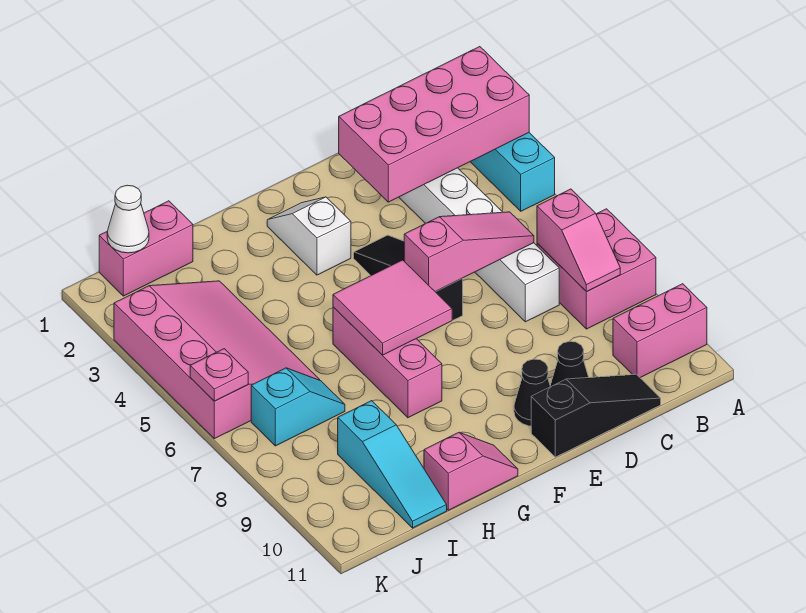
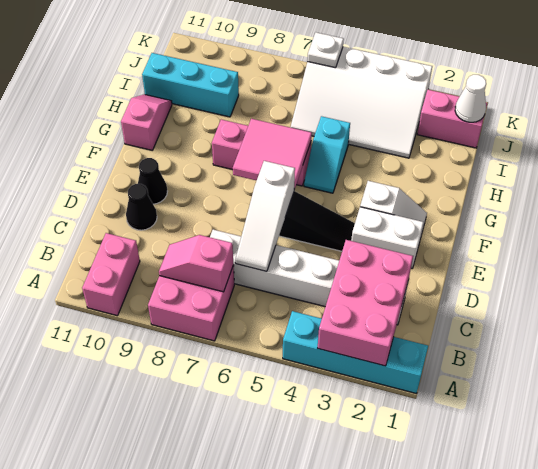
pink brick A2:D3 level 2 -> pink brick A2:C3 level 2
pink slope C6:E6 level 2 top E -> white slope C6:E6 level 2 top E
black slope C11:E11 level 1 top E -> none
none -> white brick E2:E3 level 1
pink slope G11:H11 level 1 top H -> pink slope G11:H11 level 1 top G
pink brick I1:J1 level 1 -> pink brick J1:J2 level 1
pink slope I3:K6 level 1 top K -> white slope I3:K6 level 1 top K
cyan slope I7:J7 level 1 top J -> cyan slope G5:H5 level 1 top H
cyan slope I9:I11 level 1 top 9 -> cyan brick I9:I11 level 1
pink plate K6 level 2 -> white plate K6 level 2

